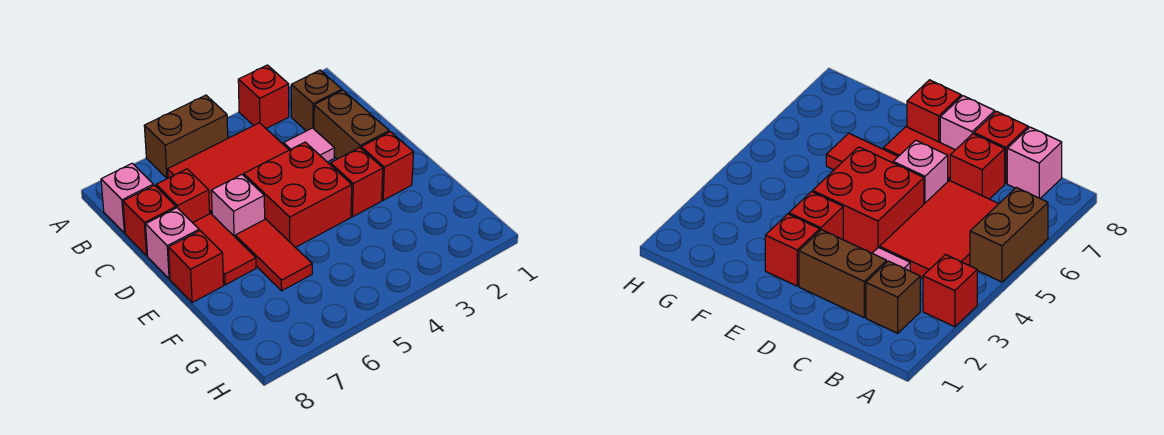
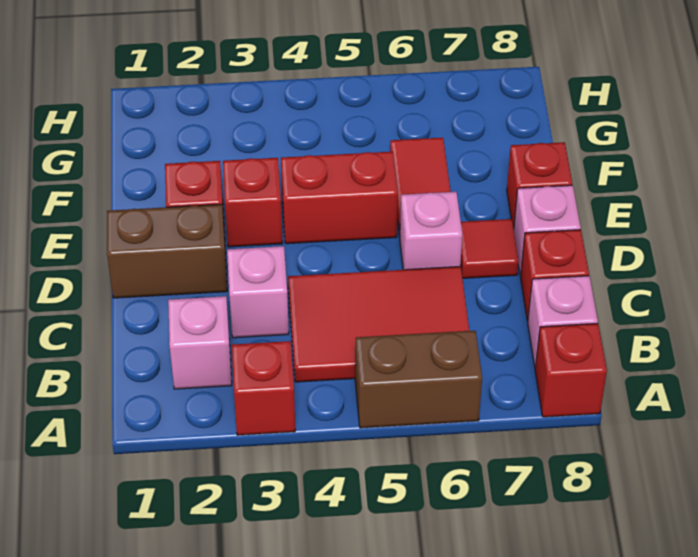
brown brick B2 level 1 -> pink brick B2 level 1
brown brick C2:D2 level 1 -> brown brick D1:D2 level 1
pink tile C3 level 1 -> pink brick C3 level 1
red brick C7 level 1 -> red brick A8 level 1
red brick D4:E5 level 1 -> red brick E4:E5 level 1
red tile D7:E7 level 1 -> red tile D7 level 1

